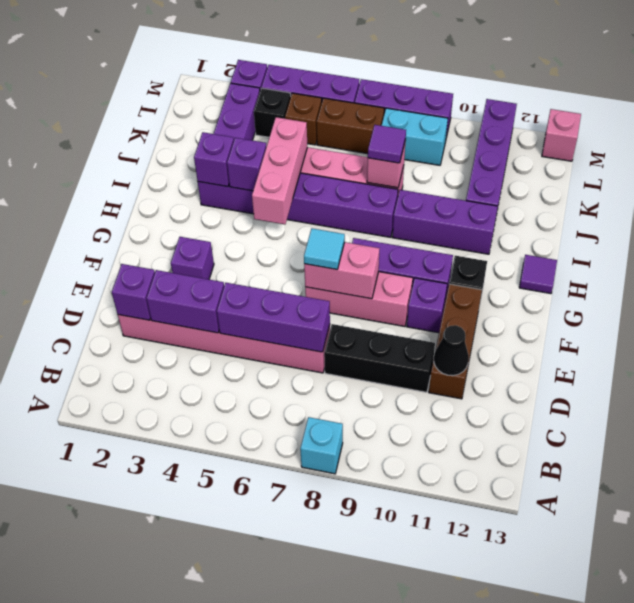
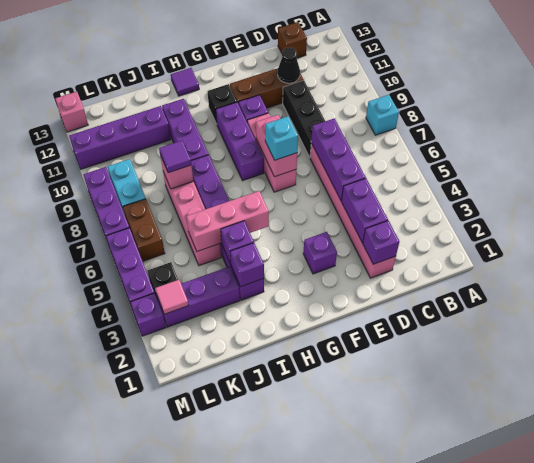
cyan tile F7 level 3 -> cyan brick F7 level 3
none -> pink tile L3 level 2
brown brick L5 level 1 -> brown brick C13 level 1

